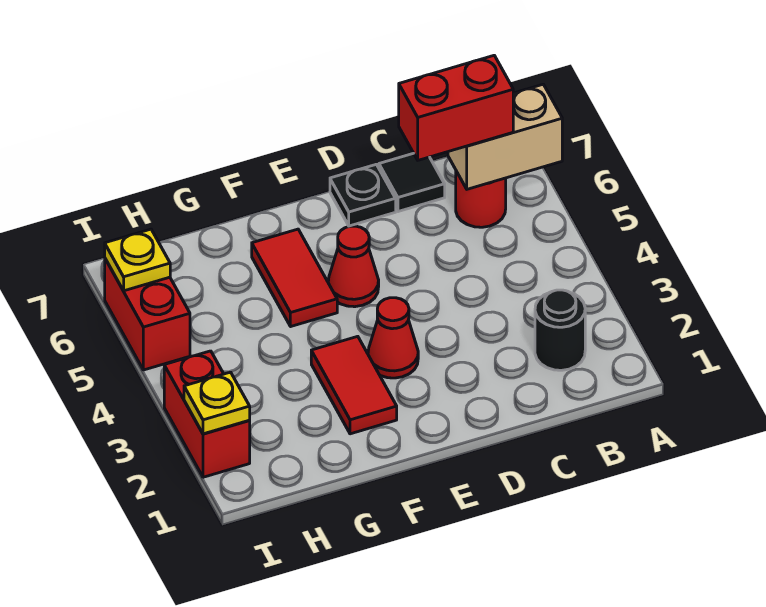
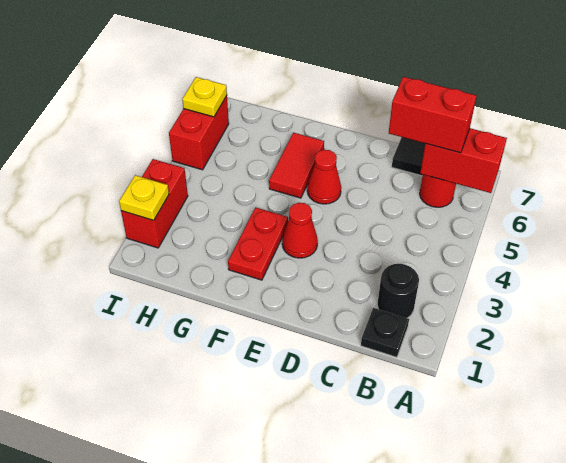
tan brick A6:B6 level 2 -> red brick A6:B6 level 2
black plate D7 level 1 -> black plate B1 level 1
red tile F2:F3 level 1 -> red plate F2:F3 level 1

